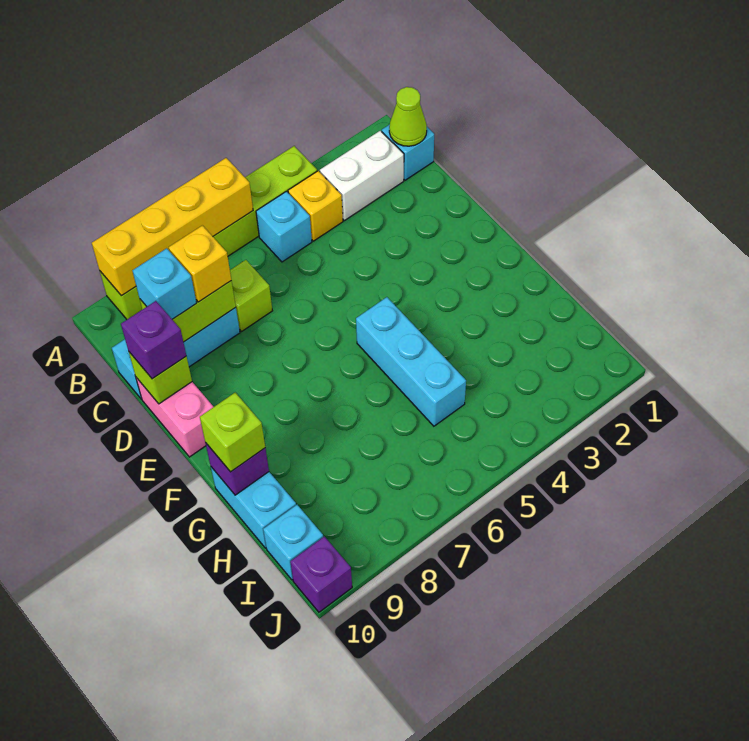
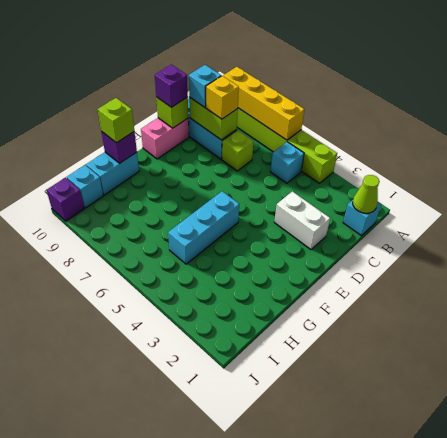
white brick B2:B3 level 1 -> white brick D2:D3 level 1
yellow brick B4 level 1 -> none

